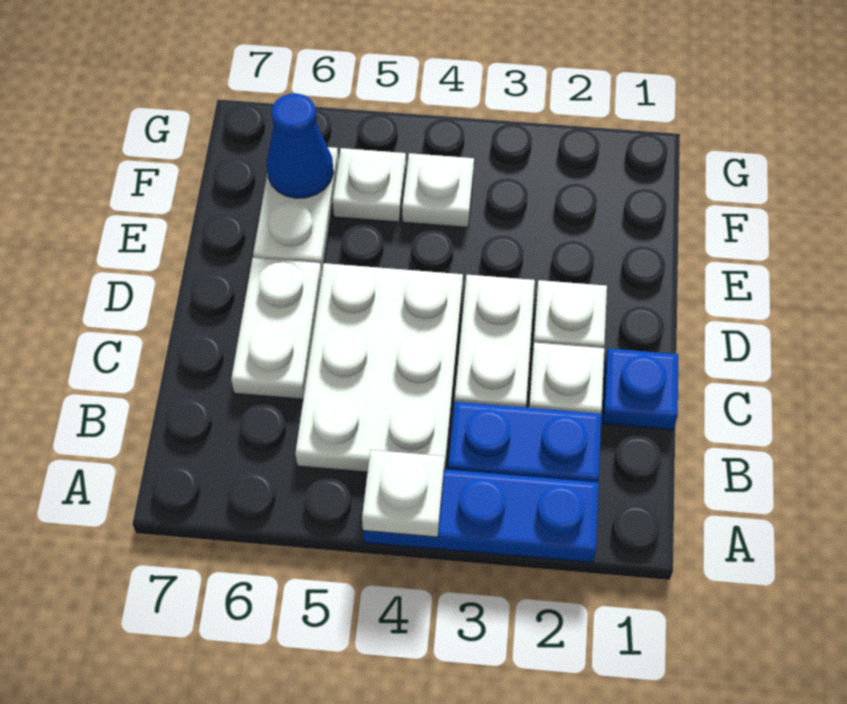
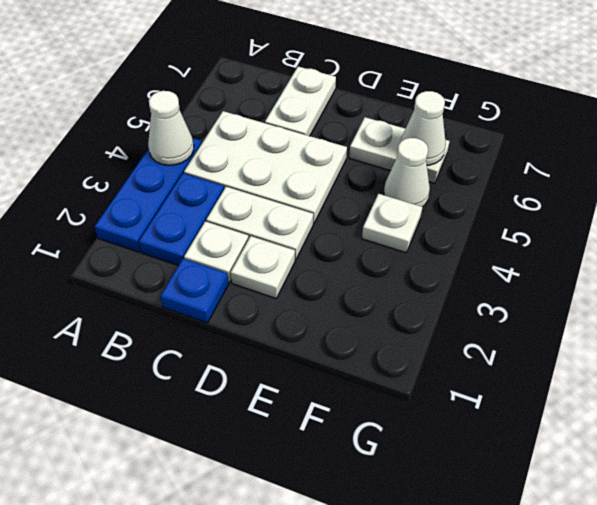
white plate A4 level 2 -> white cone A4 level 2
white plate C6:D6 level 1 -> white plate C6:C7 level 1
white plate F5 level 1 -> white cone F5 level 1
blue cone F6 level 2 -> white cone F6 level 2

